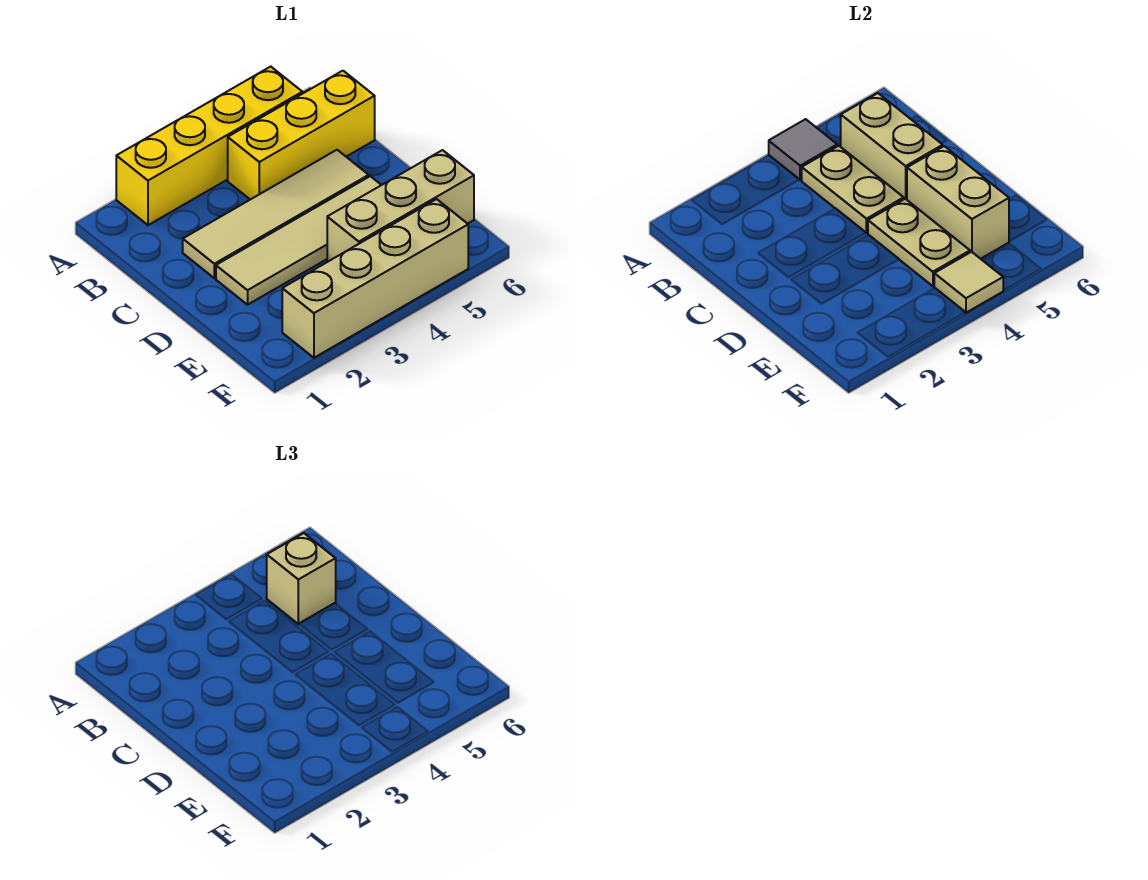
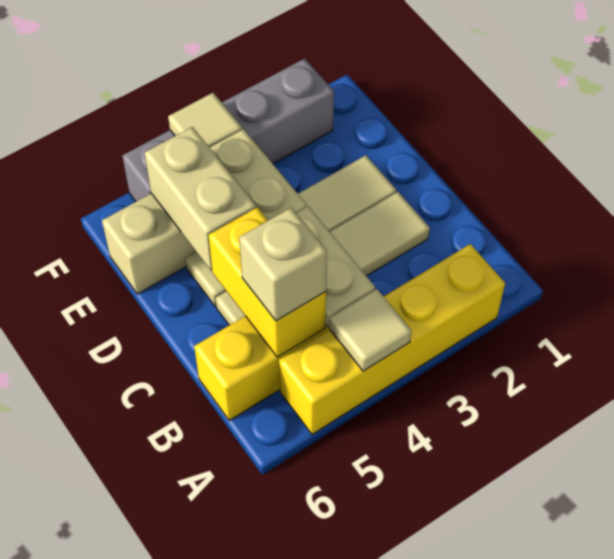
grey tile A4 level 2 -> tan tile A4 level 2
tan brick B5:C5 level 2 -> yellow brick B5:C5 level 2
tan brick F2:F5 level 1 -> grey brick F2:F5 level 1

